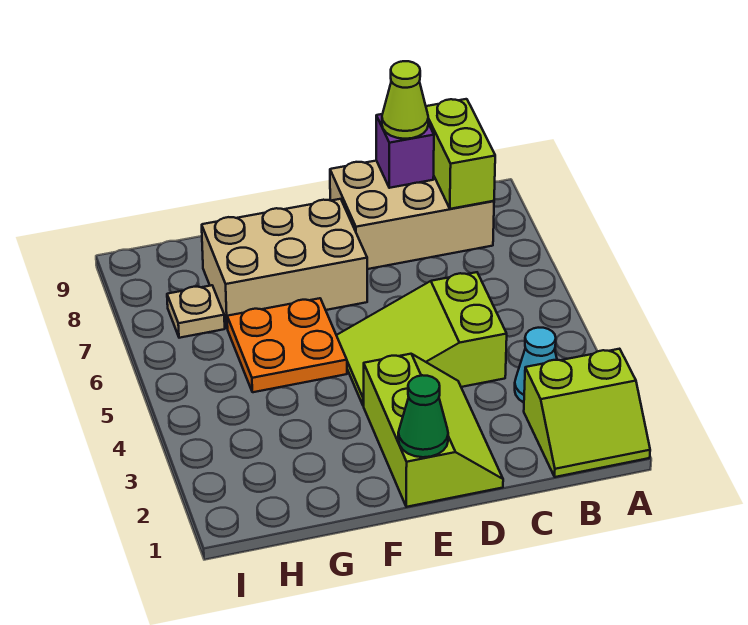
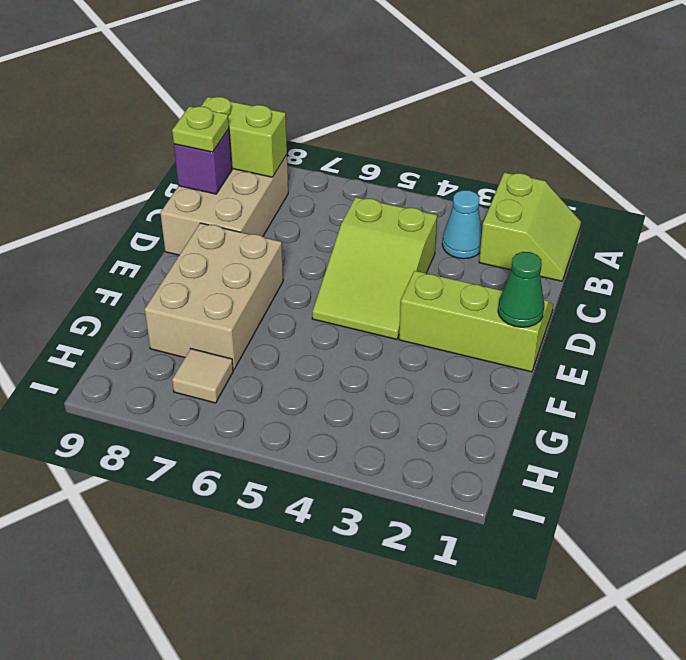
lime cone C9 level 3 -> lime plate C9 level 3
orange plate F5:G6 level 1 -> none
tan plate H7 level 1 -> tan tile H7 level 1

